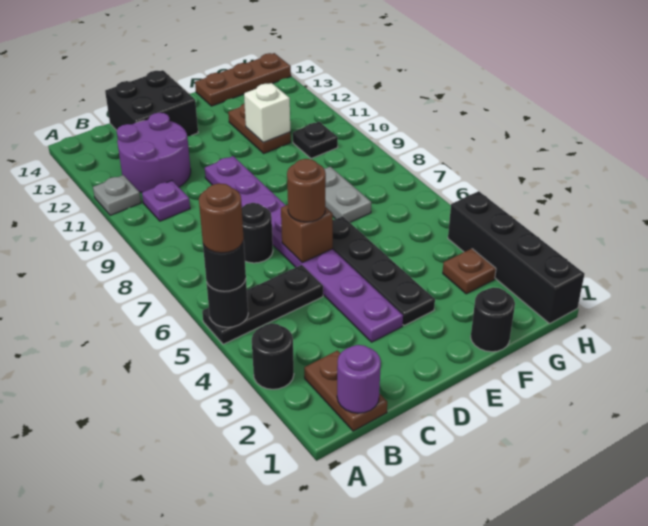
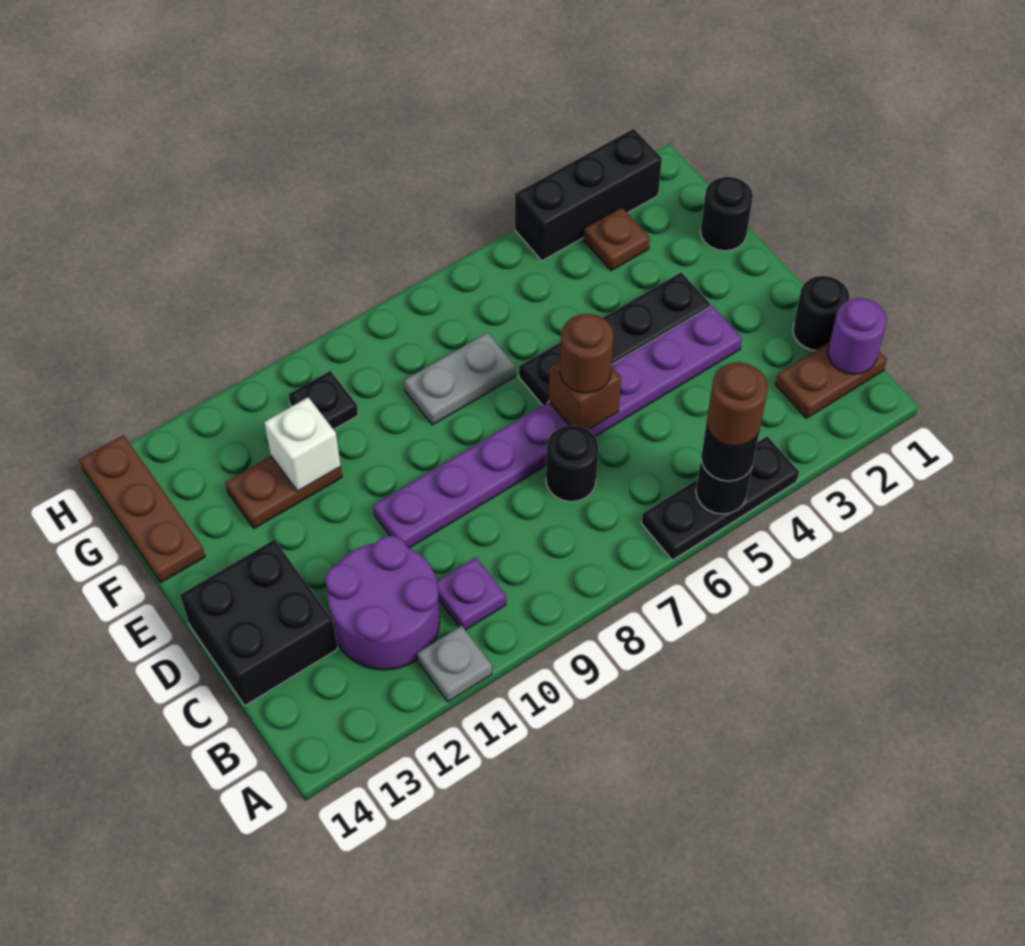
black round brick A3 level 1 -> black round brick C1 level 1
black plate A5:C5 level 1 -> black plate A4:A6 level 1
black brick H1:H4 level 1 -> black brick H2:H4 level 1

